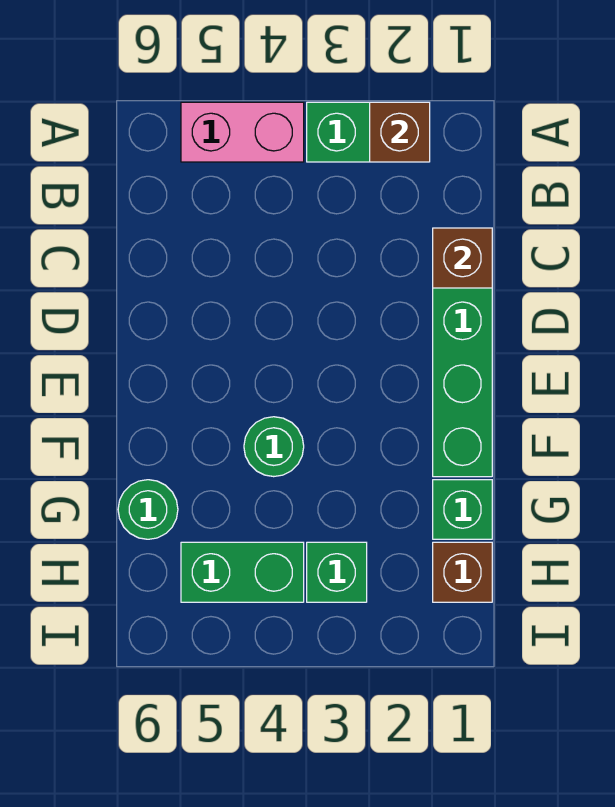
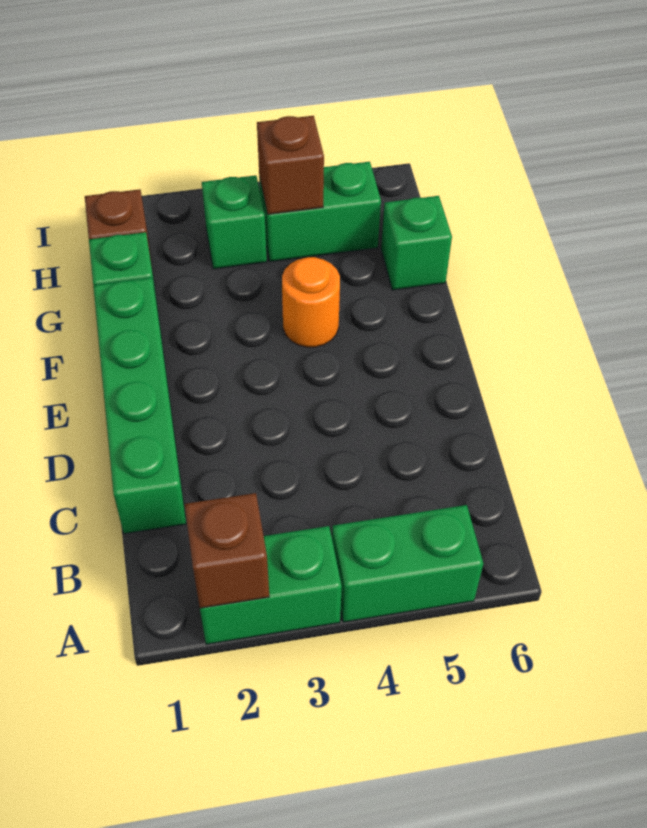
pink brick A4:A5 level 1 -> green brick A4:A5 level 1
brown brick C1 level 2 -> brown brick H4 level 2
green round brick F4 level 1 -> orange round brick F4 level 1
green round brick G6 level 1 -> green brick G6 level 1

